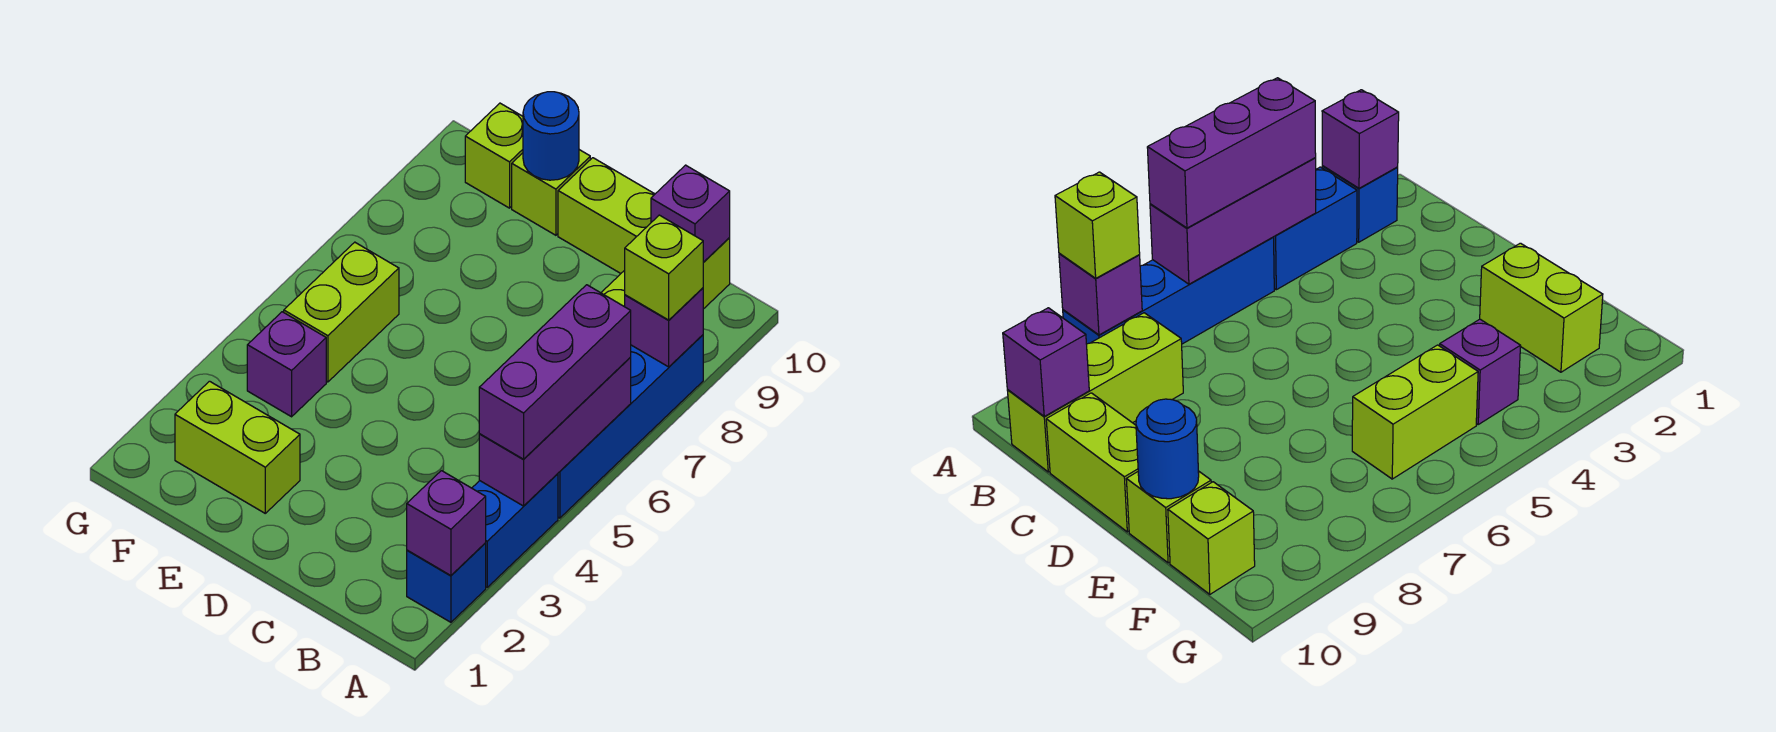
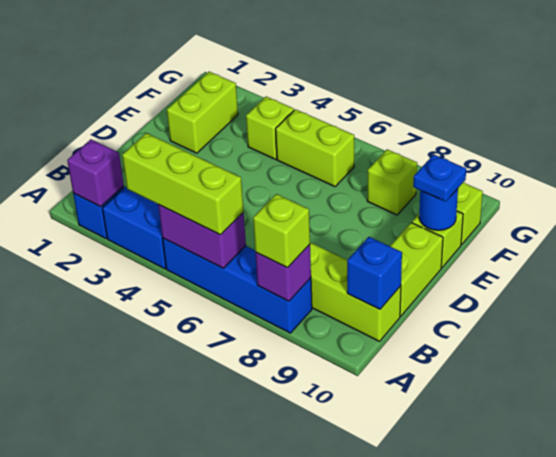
purple brick A4:A6 level 2 -> purple brick A5:A6 level 2
purple brick A4:A6 level 3 -> lime brick A4:A6 level 3
purple brick B10 level 2 -> blue brick B10 level 2
none -> blue plate E10 level 3
purple brick F4 level 1 -> lime brick F4 level 1
none -> lime brick F8 level 1

